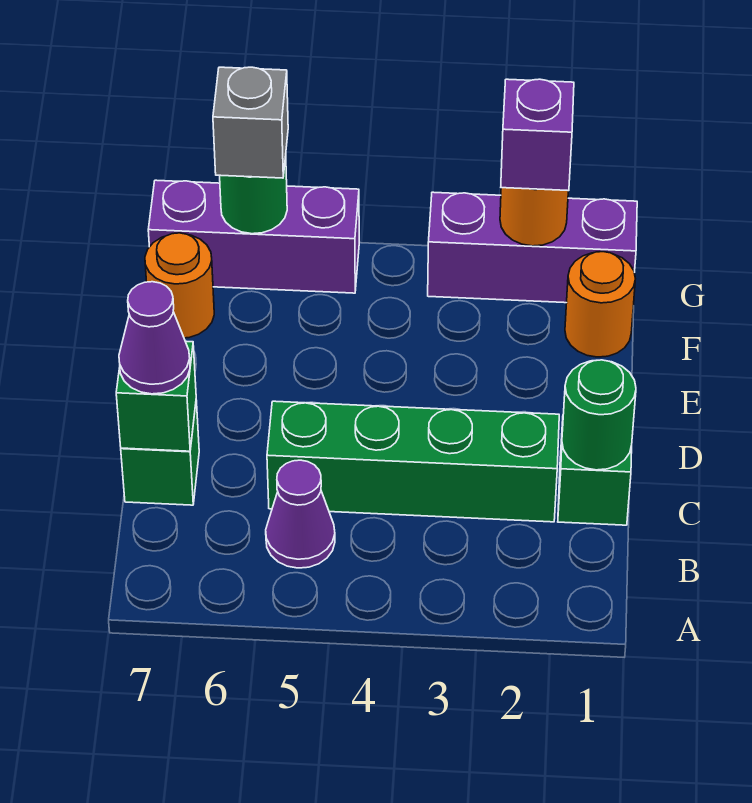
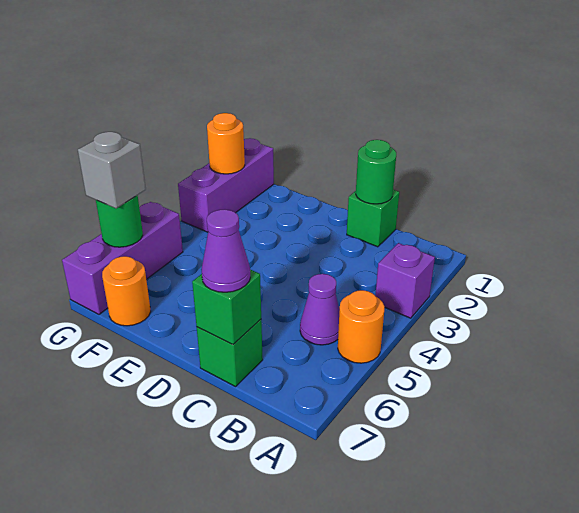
green brick C2:C5 level 1 -> none
orange round brick F1 level 1 -> orange round brick A5 level 1
purple brick G2 level 3 -> purple brick A3 level 1

